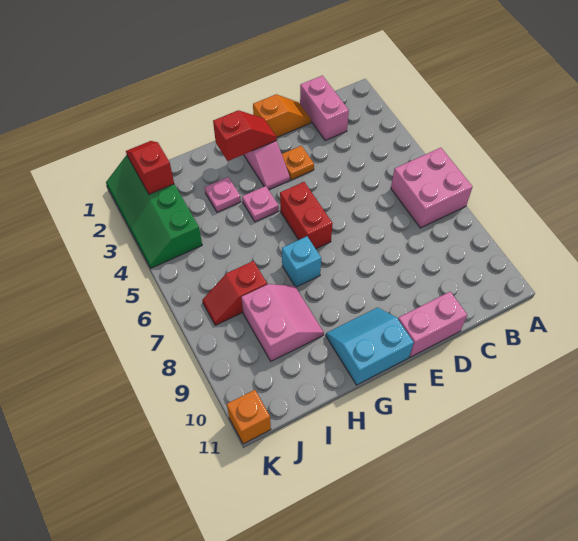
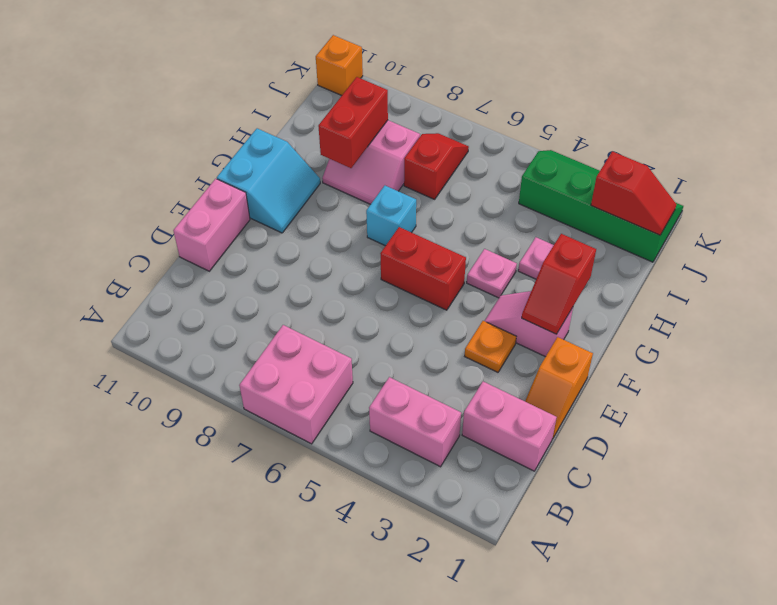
none -> pink brick B3:B4 level 1
none -> red brick H9:I9 level 2

